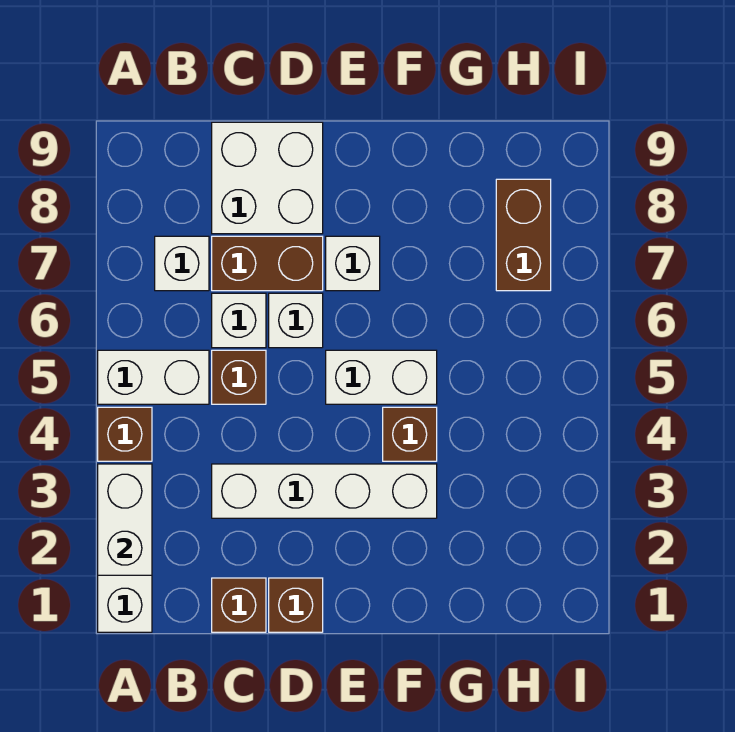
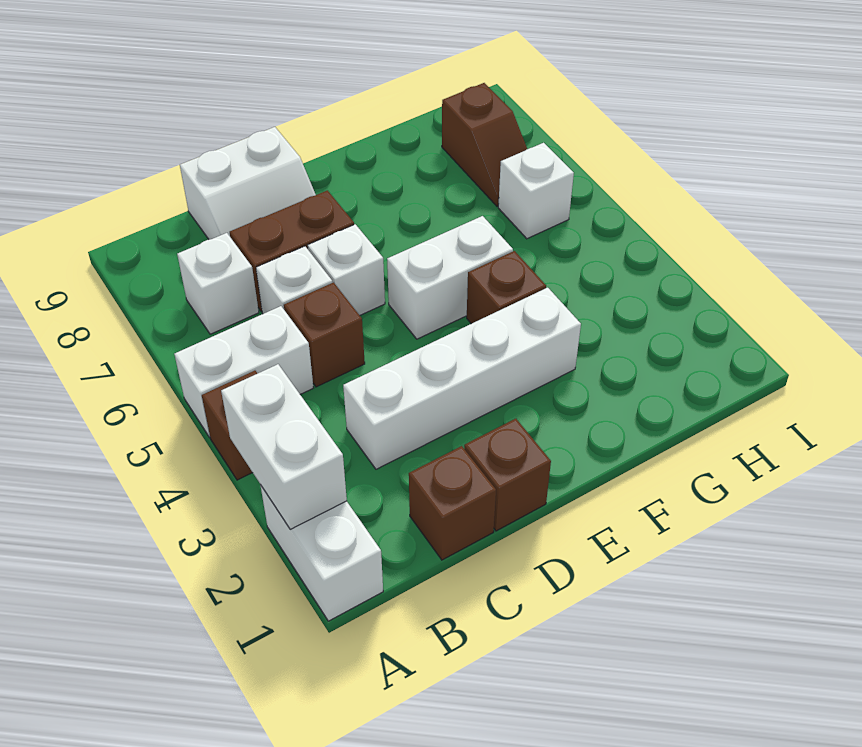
white brick C8:D9 level 1 -> white slope C8:D9 level 1 top 9
white brick E7 level 1 -> white brick H6 level 1
brown brick H7:H8 level 1 -> brown slope H7:H8 level 1 top 8

